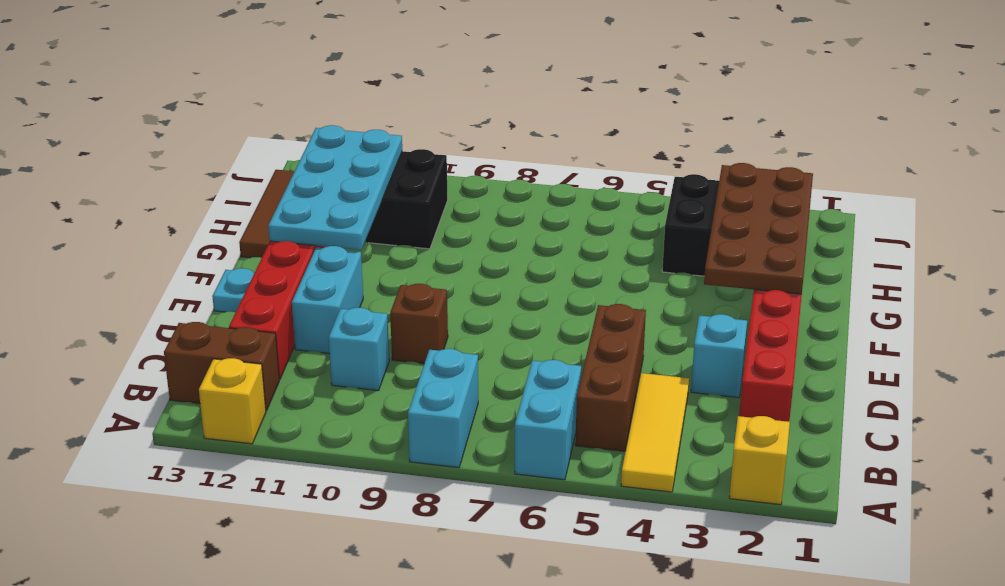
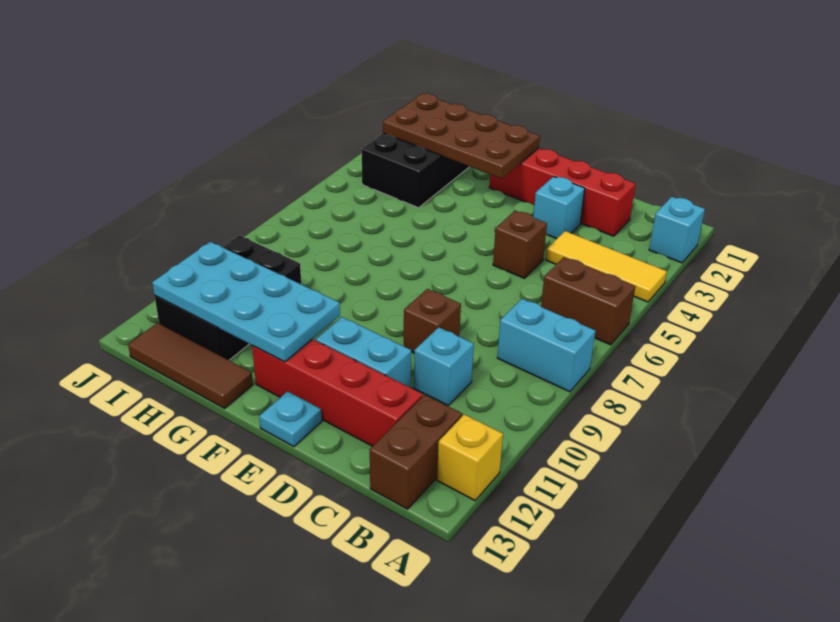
yellow brick A2 level 1 -> cyan brick A2 level 1
cyan brick A6:B6 level 1 -> brown brick A6:B6 level 1
brown brick B5:D5 level 1 -> brown brick D5 level 1

